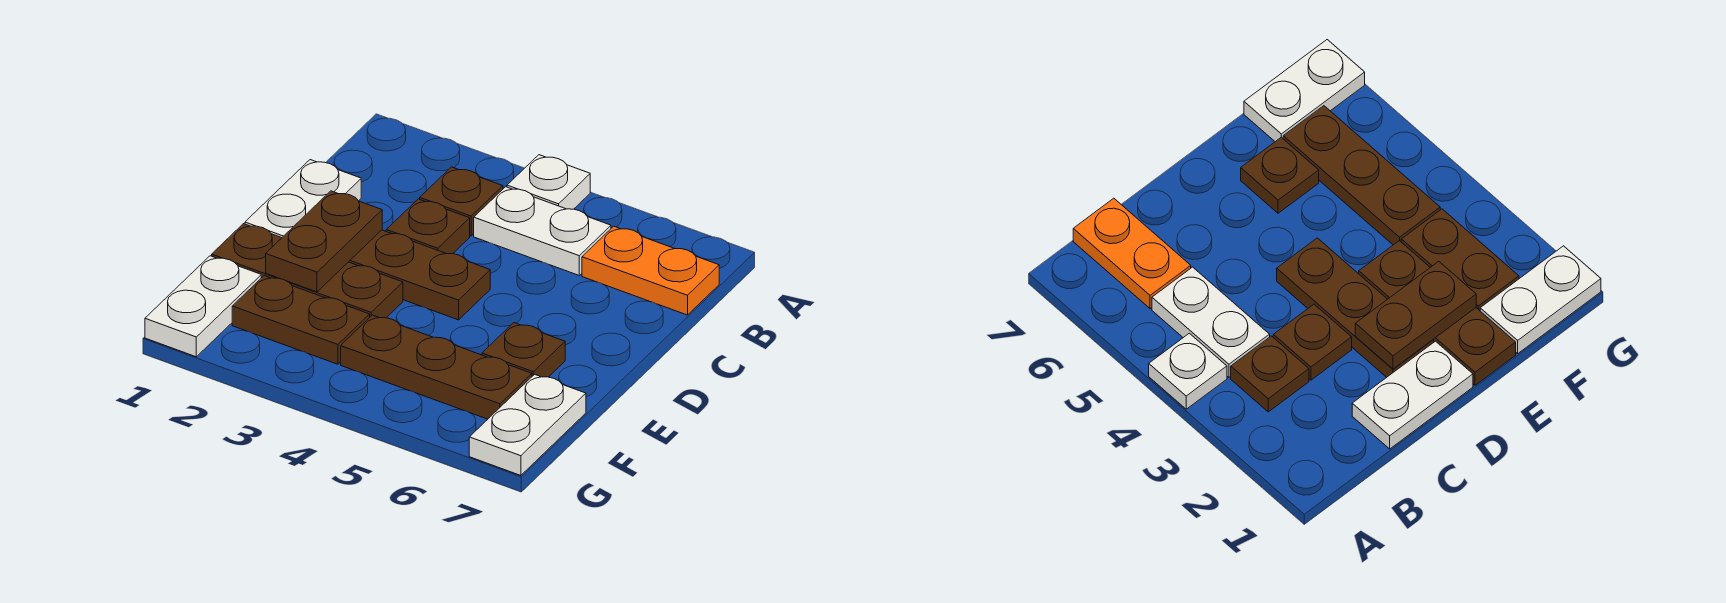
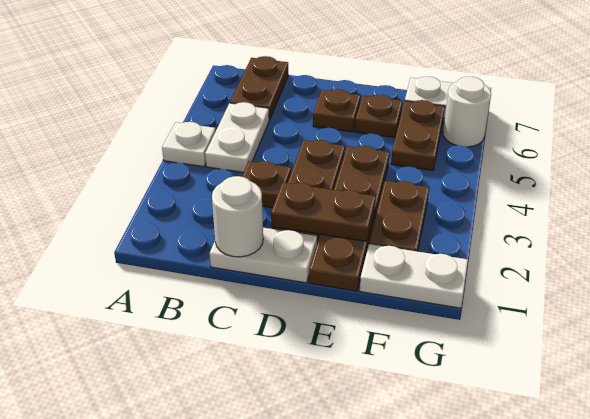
brown plate B3 level 1 -> brown plate D6 level 1
orange plate B6:B7 level 1 -> brown plate B6:B7 level 1
none -> white round brick C1 level 2
brown plate E1:E3 level 1 -> brown plate E1:E4 level 1
brown plate F4:F6 level 1 -> brown plate F5:F6 level 1
none -> white round brick G6 level 1

